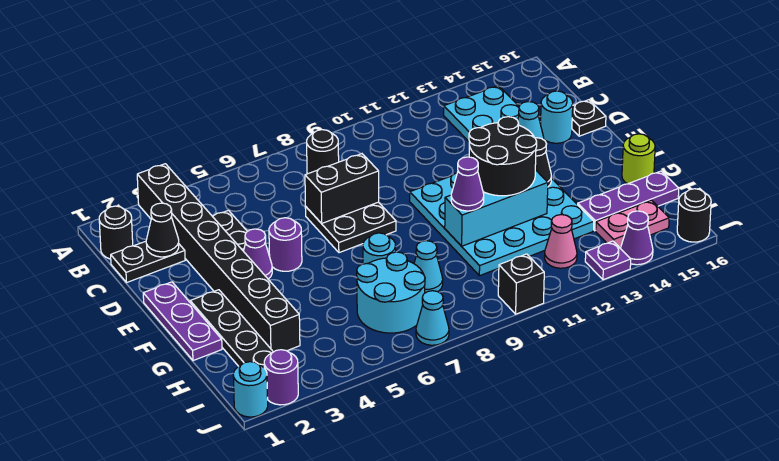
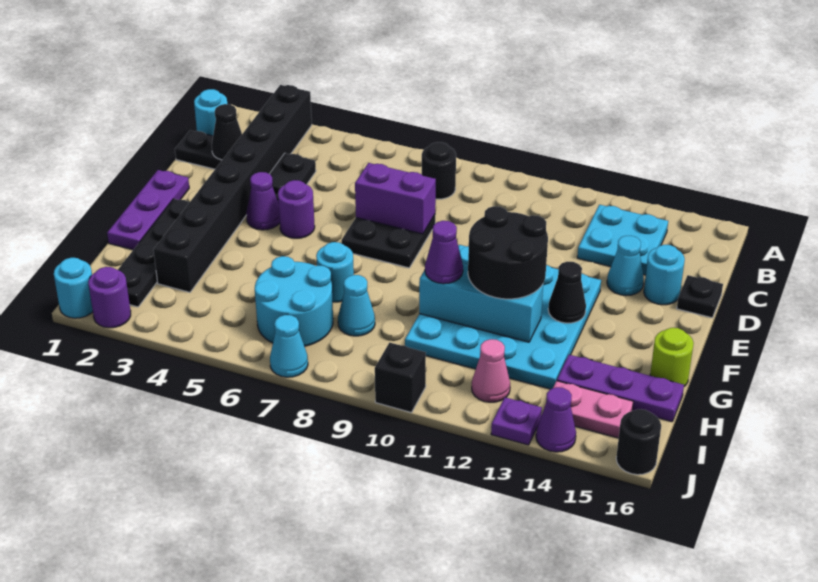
black round brick B1 level 1 -> cyan round brick B1 level 1
black brick D7:D8 level 2 -> purple brick D7:D8 level 2

